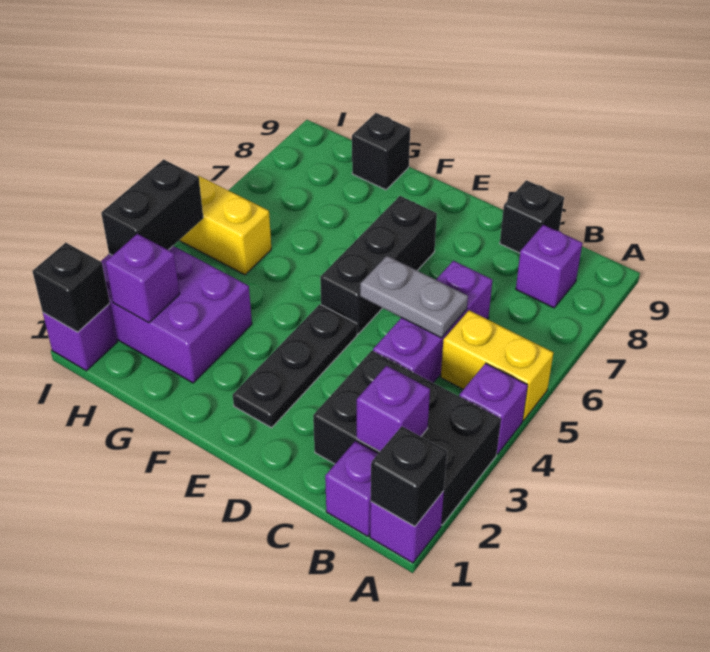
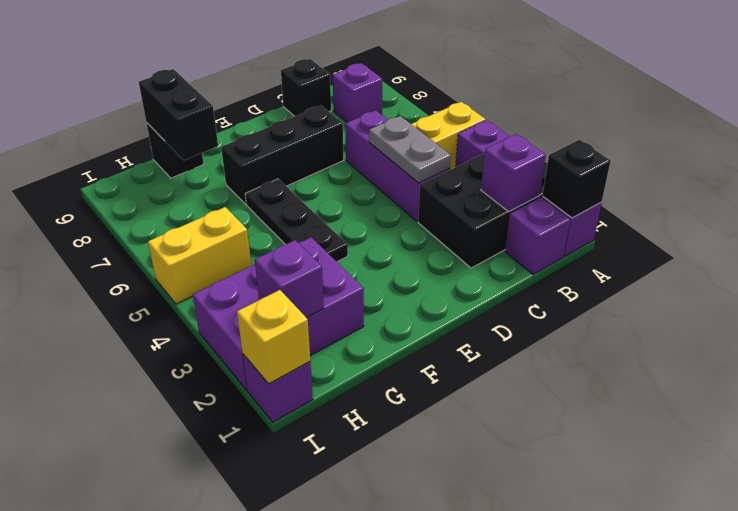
grey plate C5:D5 level 2 -> grey plate C4:C5 level 2
black plate E2:E4 level 1 -> black plate F4:F6 level 1
black brick E5:E7 level 1 -> black brick D7:F7 level 1
black brick I1 level 2 -> yellow brick I1 level 2
black brick I3:I4 level 2 -> black brick G8:G9 level 2

